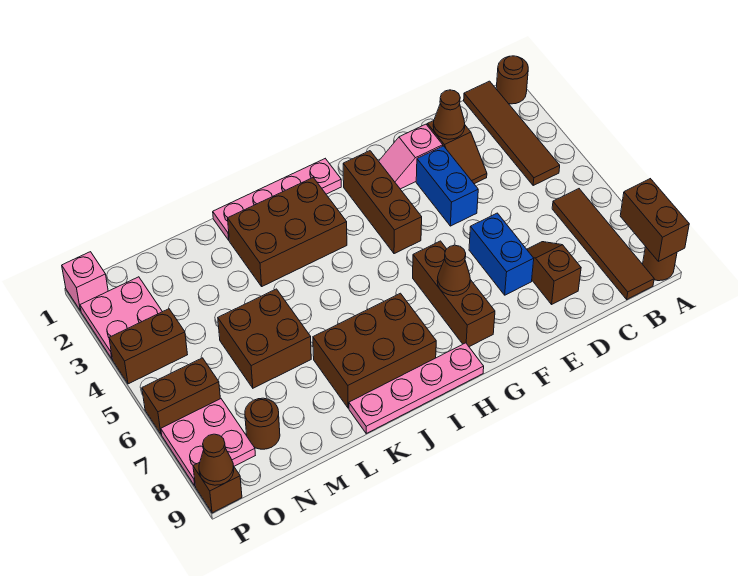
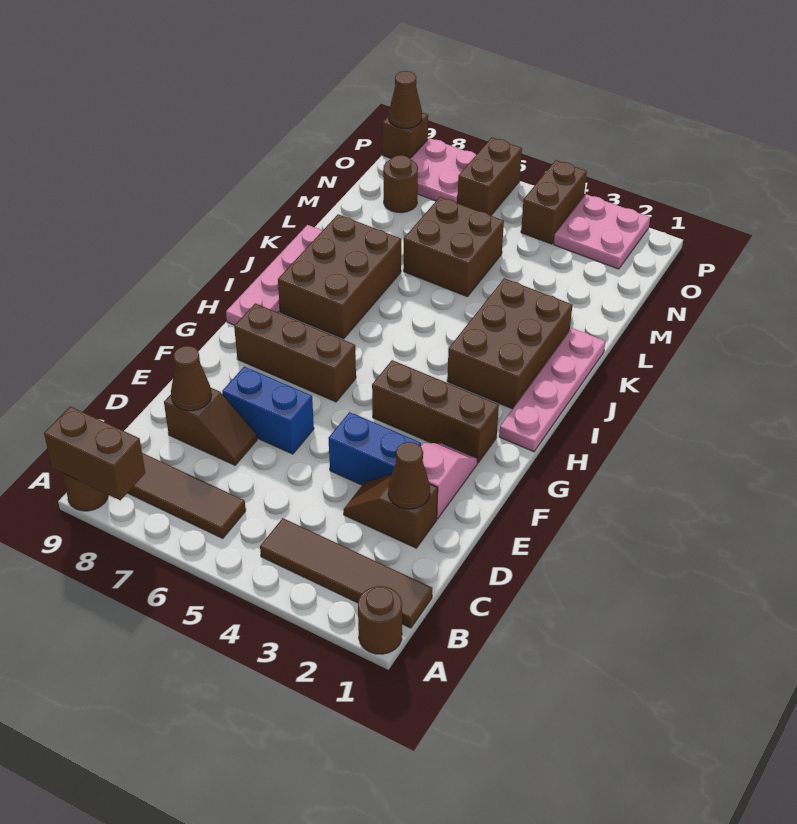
brown cone G7 level 2 -> brown cone D8 level 2
pink brick P1 level 1 -> none

